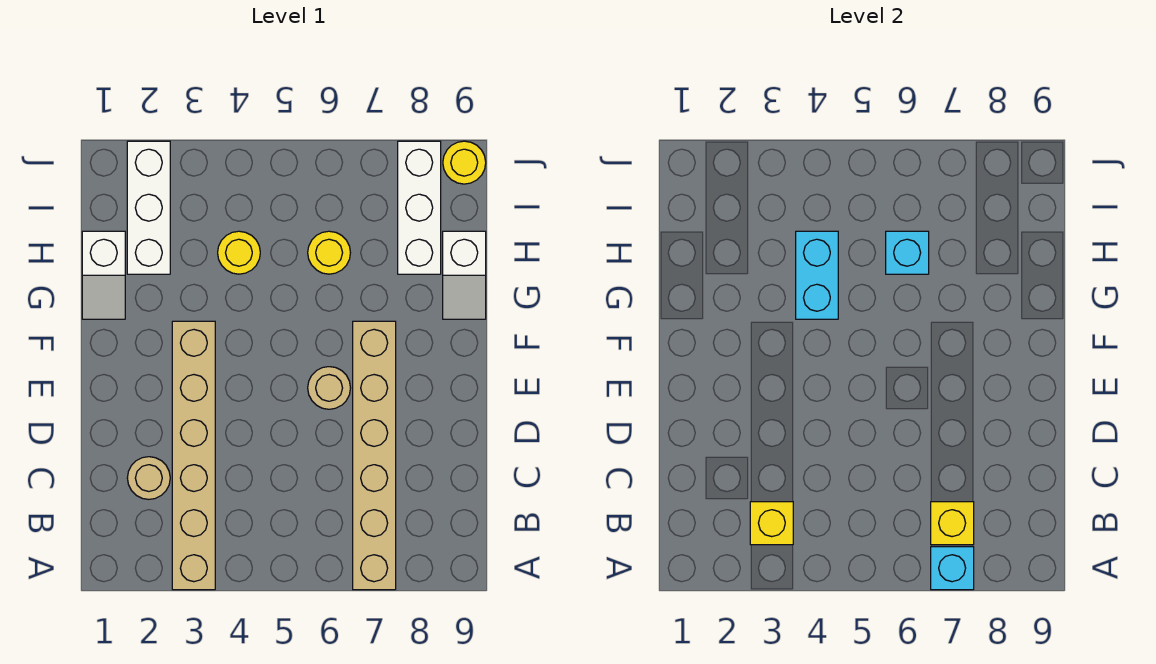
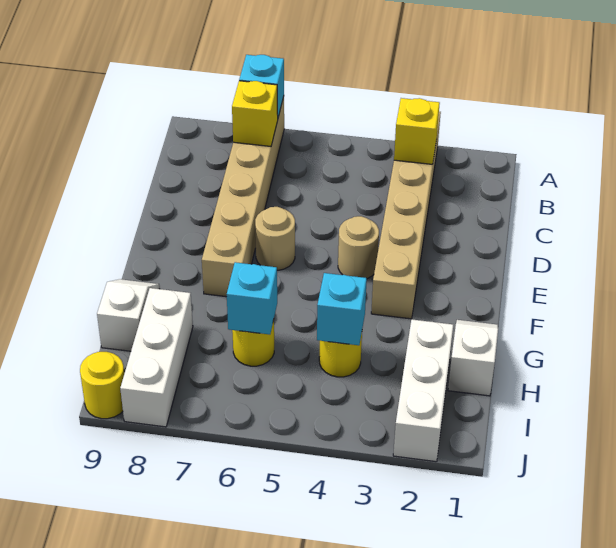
tan round brick C2 level 1 -> tan round brick E4 level 1
cyan brick G4:H4 level 2 -> cyan brick H4 level 2

